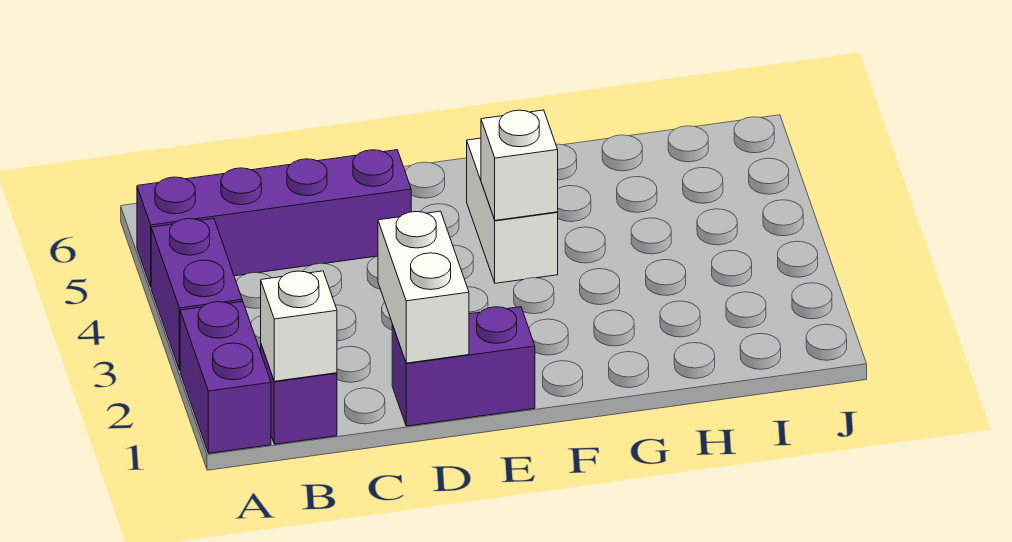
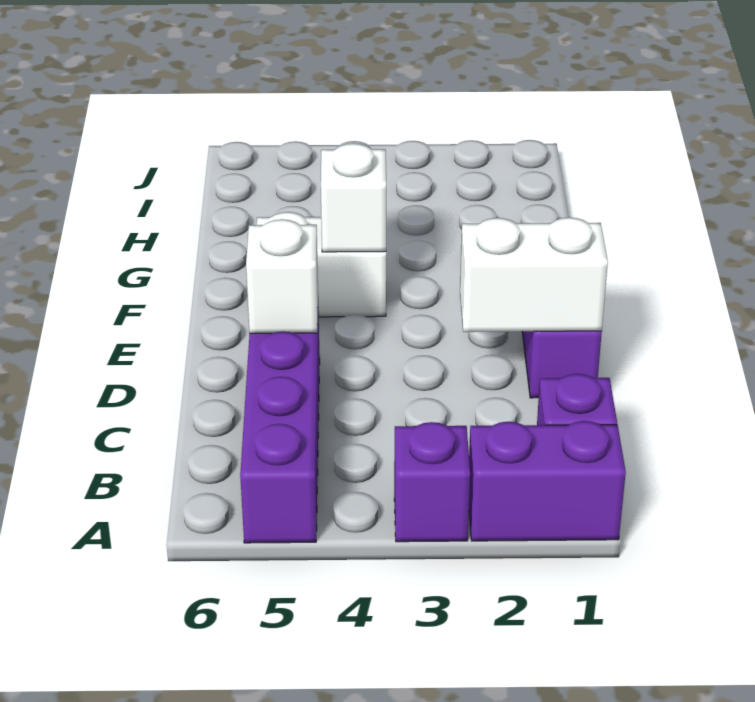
purple brick A3:A4 level 1 -> purple brick A3 level 1
white brick B1 level 2 -> white brick D5 level 2

